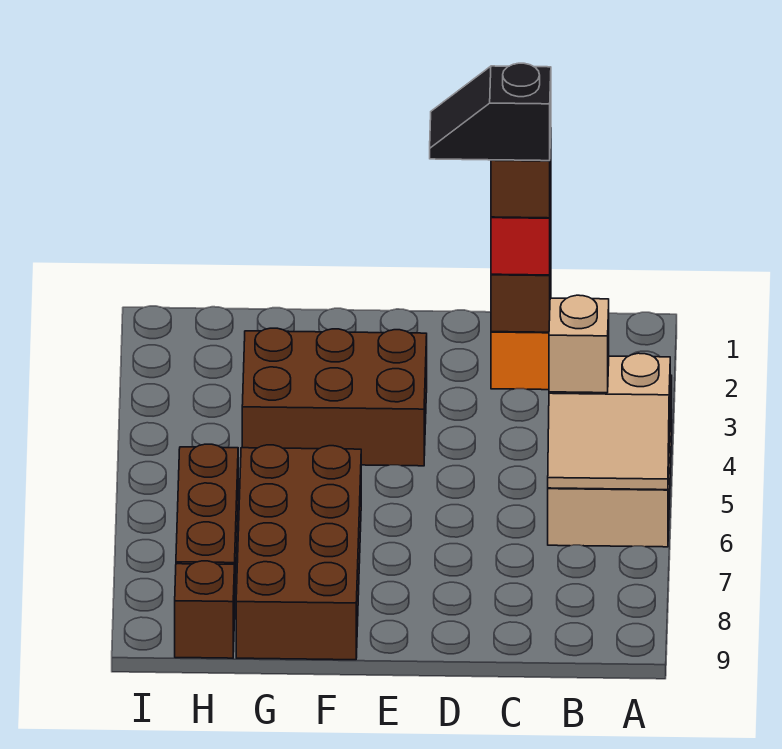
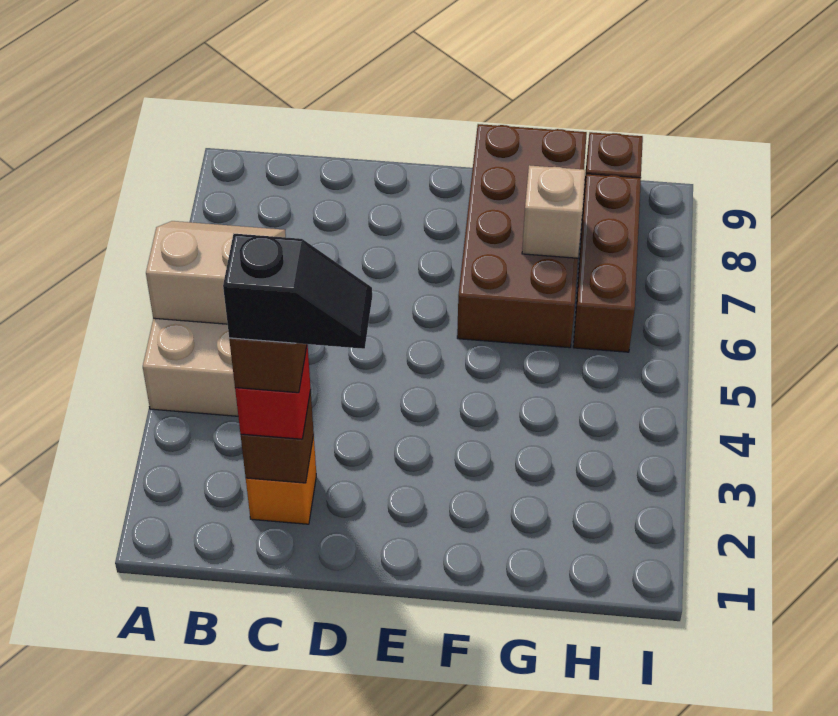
tan brick B5 level 3 -> tan brick G7 level 2
brown brick E3:G4 level 1 -> none

